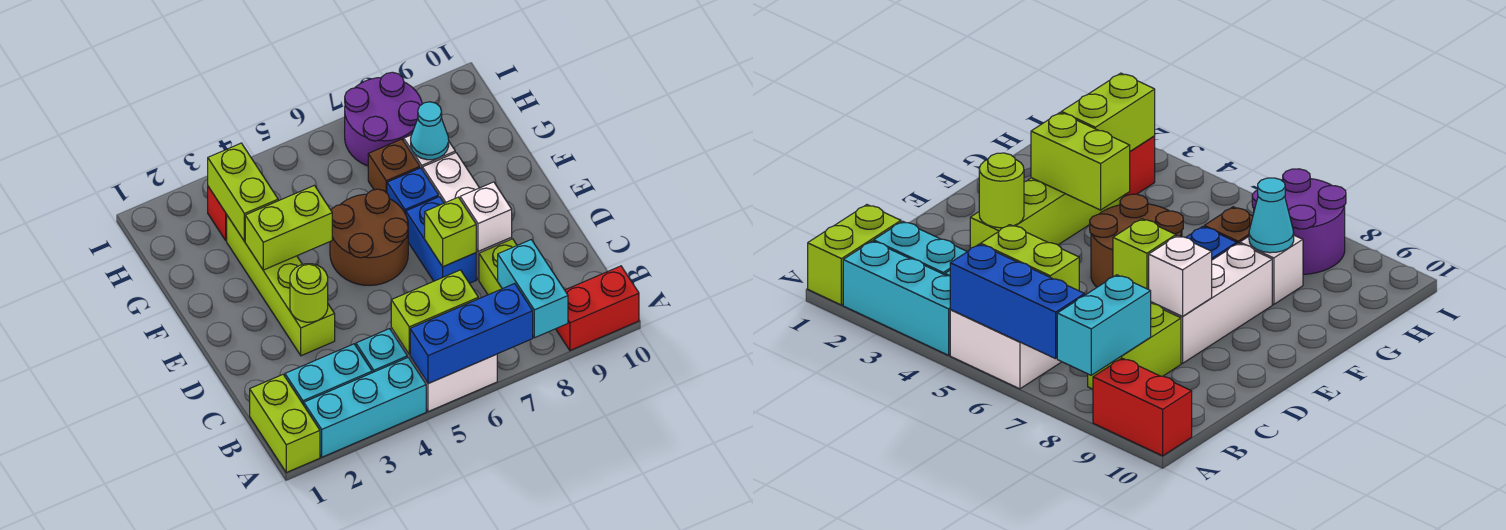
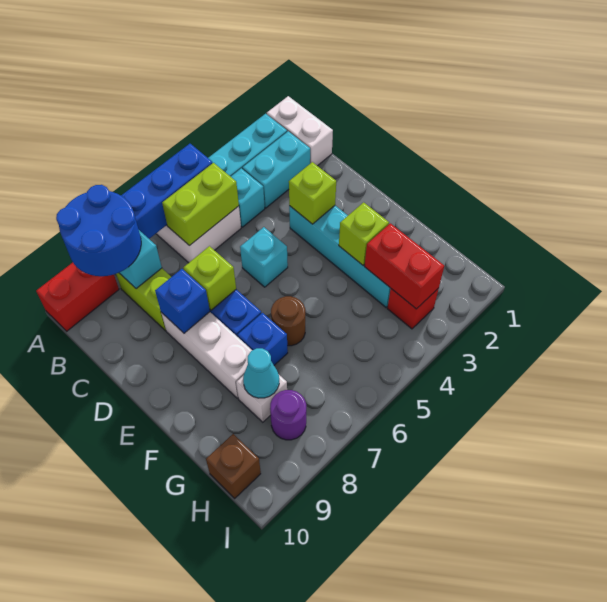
lime brick A1:B1 level 1 -> white brick A1:B1 level 1
none -> blue round brick A8:B9 level 3
lime brick D3:G3 level 1 -> cyan brick D3:G3 level 1
lime round brick D3 level 2 -> lime brick D3 level 2
none -> cyan brick D5 level 1
white brick D8 level 2 -> blue brick D8 level 2
brown round brick E5:F6 level 1 -> brown round brick F6 level 1
lime brick F3:F4 level 2 -> lime brick F3 level 2
lime brick G3:H3 level 2 -> red brick G3:H3 level 2
brown brick G7 level 1 -> brown brick H10 level 1
purple round brick H7:I8 level 1 -> purple round brick H8 level 1

